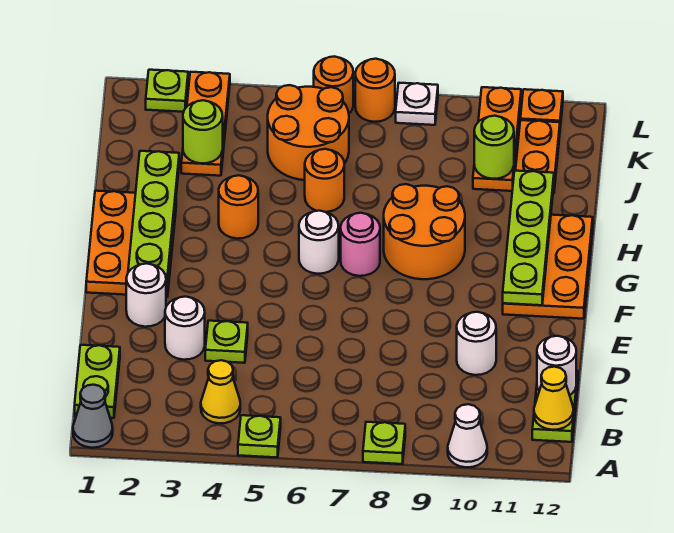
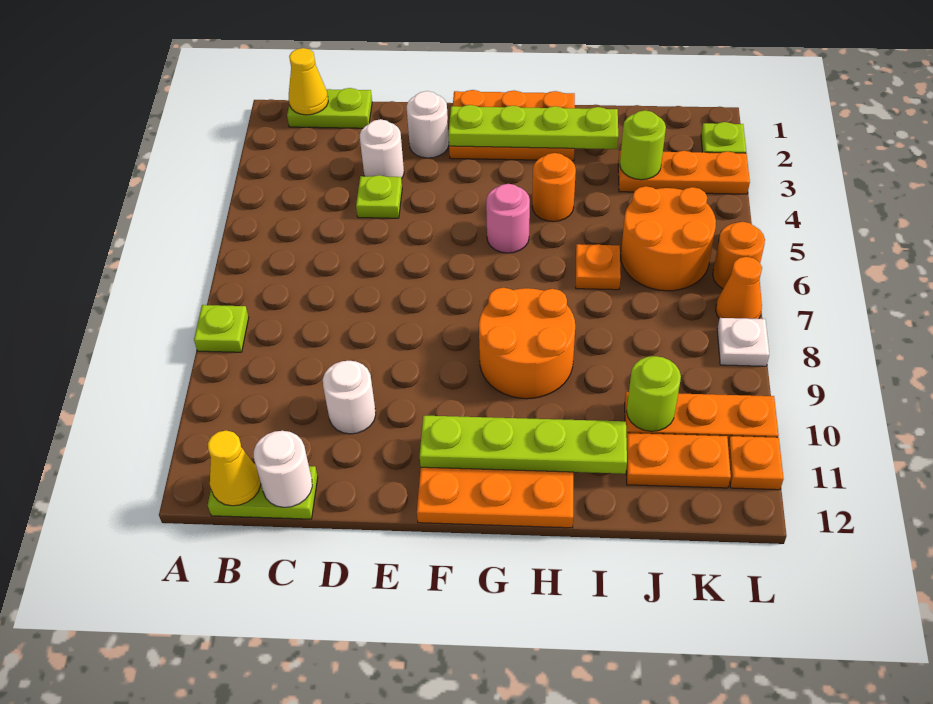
grey cone A1 level 1 -> none
lime plate A5 level 1 -> none
white cone A10 level 1 -> none
yellow cone B4 level 1 -> yellow cone B1 level 2
white round brick G6 level 1 -> none
pink round brick G7 level 1 -> pink round brick G5 level 1
orange round brick I6 level 1 -> orange plate I6 level 1
orange round brick L7 level 1 -> orange cone L7 level 1

